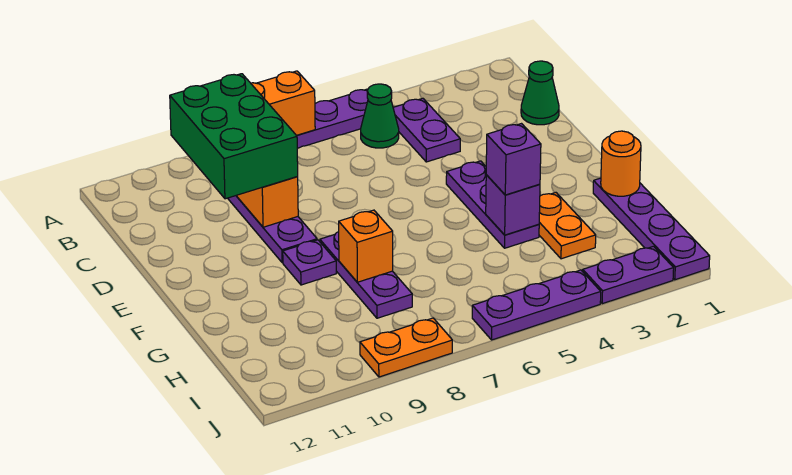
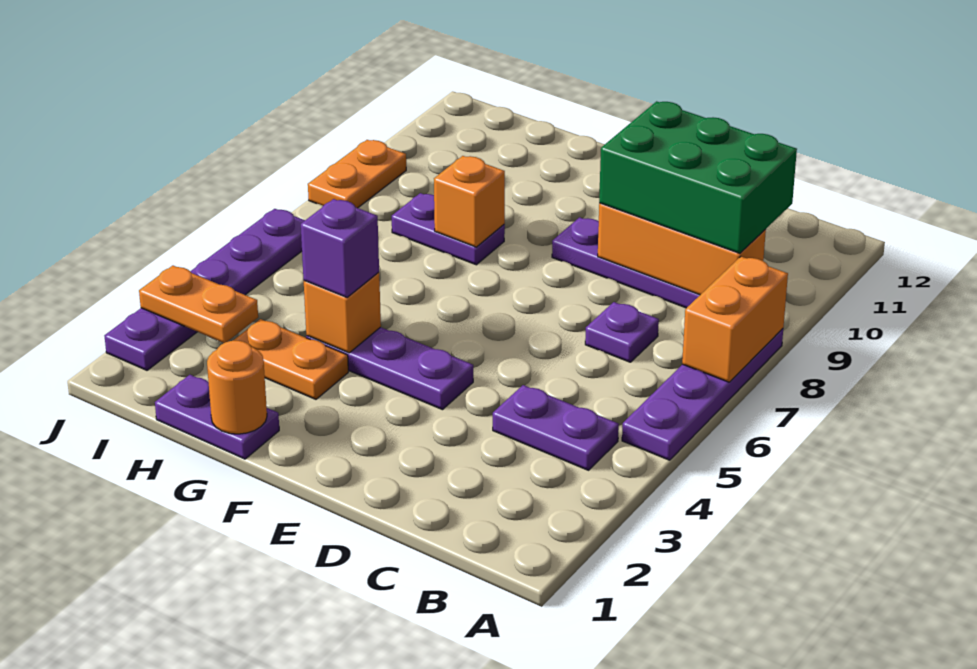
green cone B5 level 1 -> none
green cone C1 level 1 -> none
purple plate F8:H8 level 1 -> purple plate G8:H8 level 1
purple plate F9 level 1 -> purple plate C7 level 1
purple plate G1:J1 level 1 -> purple plate G1:H1 level 1
purple brick G4 level 2 -> orange brick G4 level 2
none -> orange plate I3:J3 level 2

